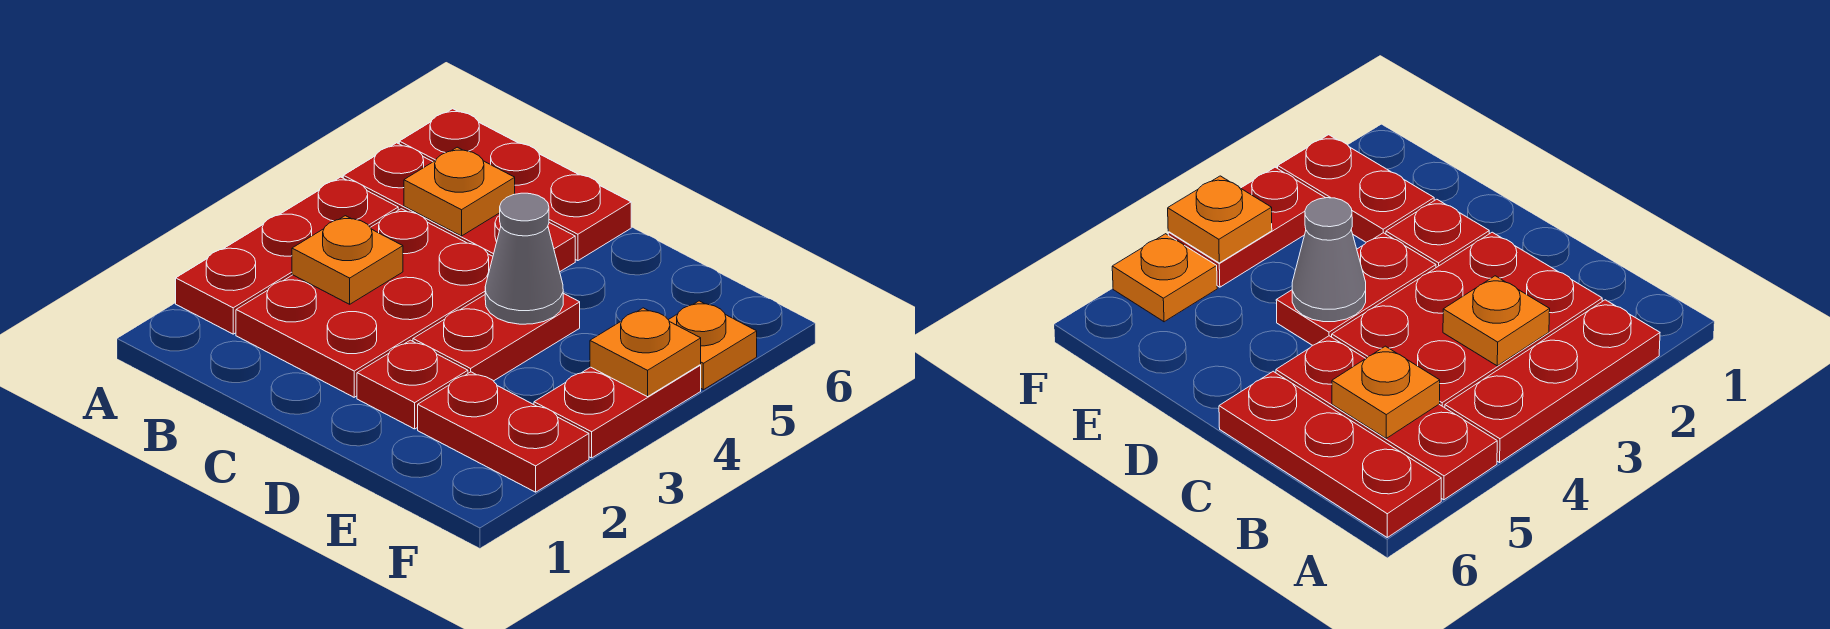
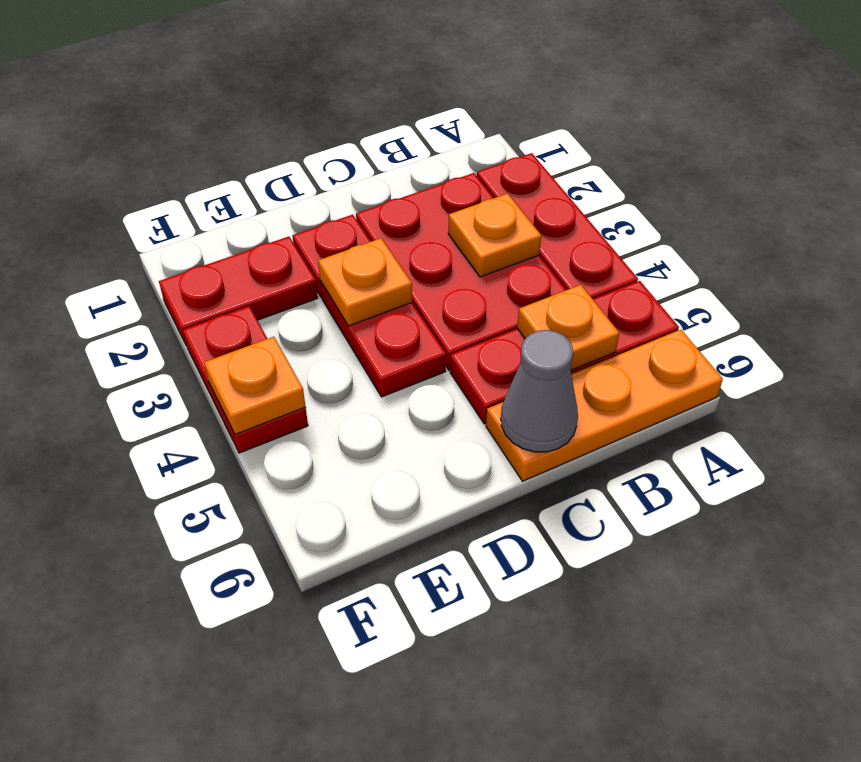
red plate A6:C6 level 1 -> orange plate A6:C6 level 1
grey cone D4 level 2 -> grey cone C6 level 2
orange plate F5 level 1 -> orange plate D3 level 2

